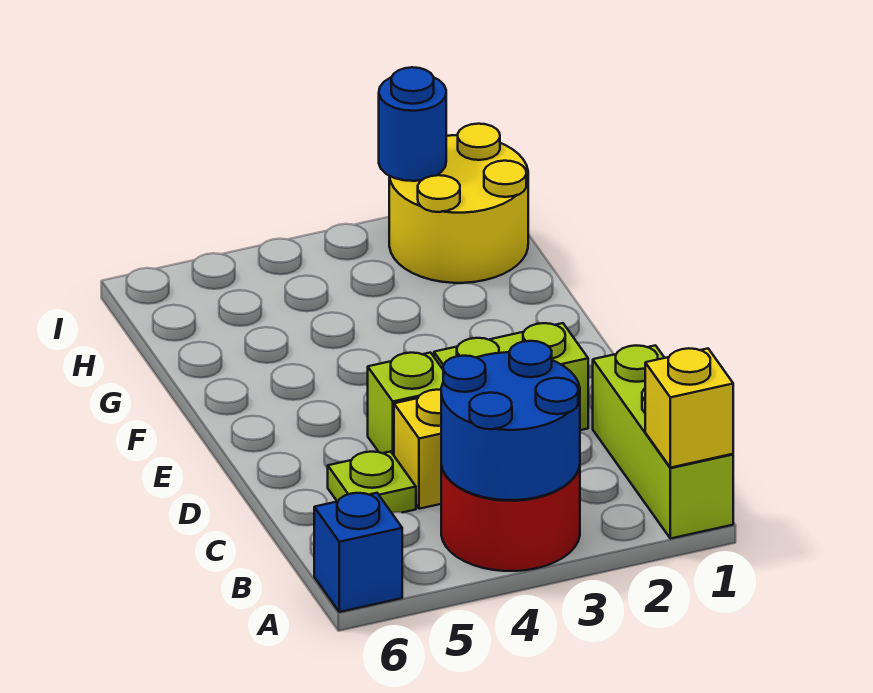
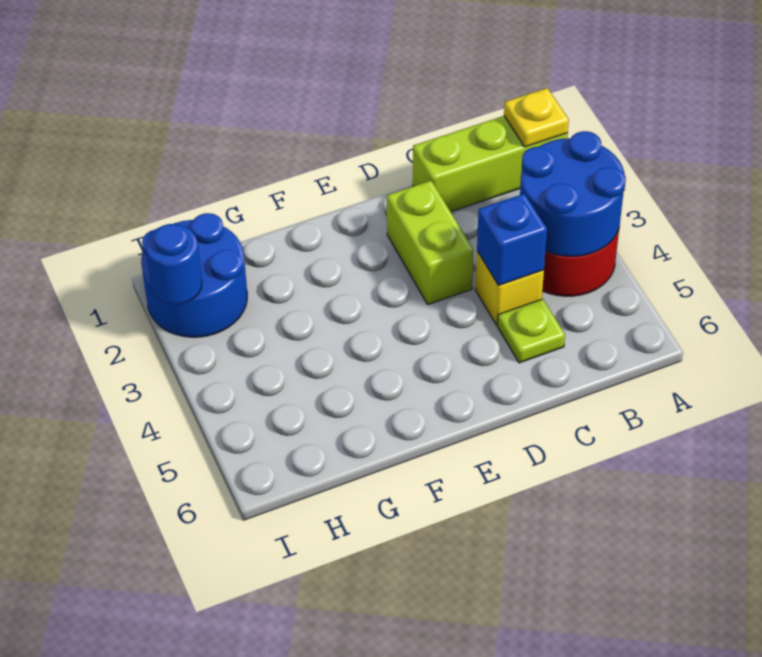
yellow brick A1 level 2 -> yellow plate A1 level 2
blue brick A6 level 1 -> blue brick C4 level 2
lime brick D4 level 1 -> none
yellow round brick H1:I2 level 1 -> blue round brick H1:I2 level 1

